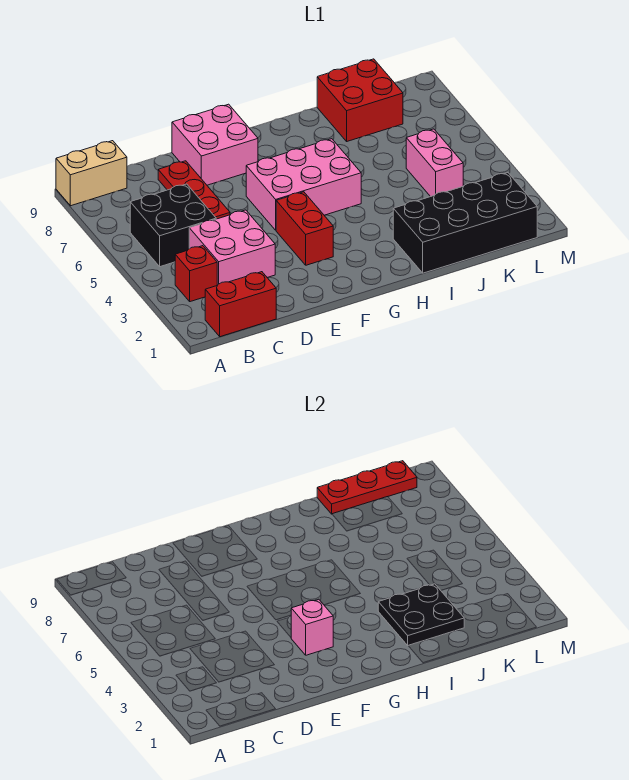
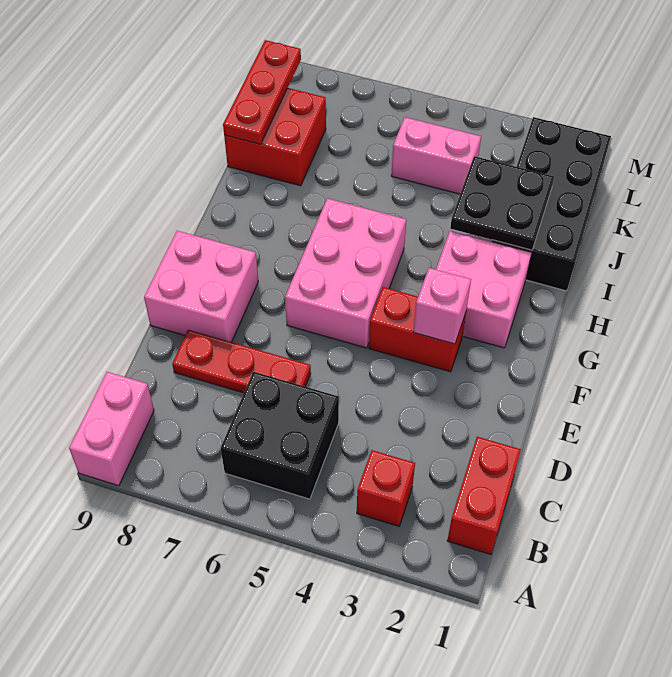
tan brick A9:B9 level 1 -> pink brick A9:B9 level 1
pink brick C3:D4 level 1 -> pink brick G2:H3 level 1

